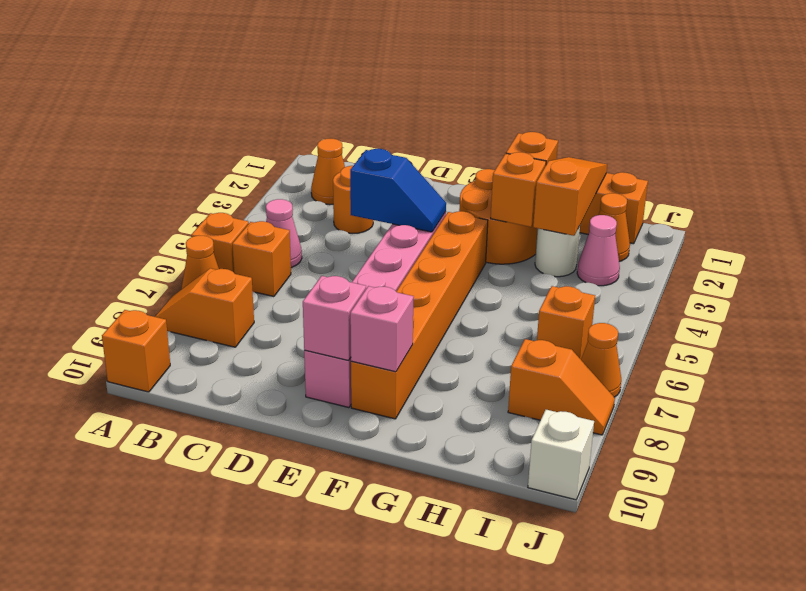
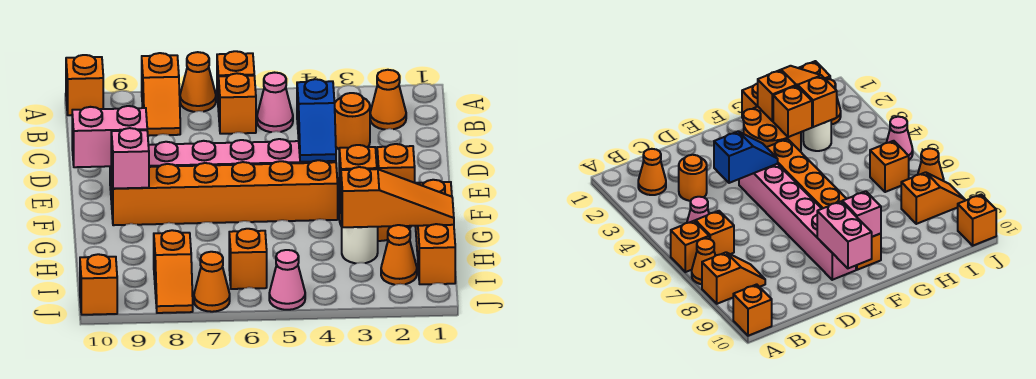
orange slope A8:B8 level 1 top B -> orange slope A8:B8 level 1 top A
pink brick E9 level 2 -> pink brick E9:E10 level 2
pink cone I3 level 1 -> pink cone J5 level 1
white brick J10 level 1 -> orange brick J10 level 1

